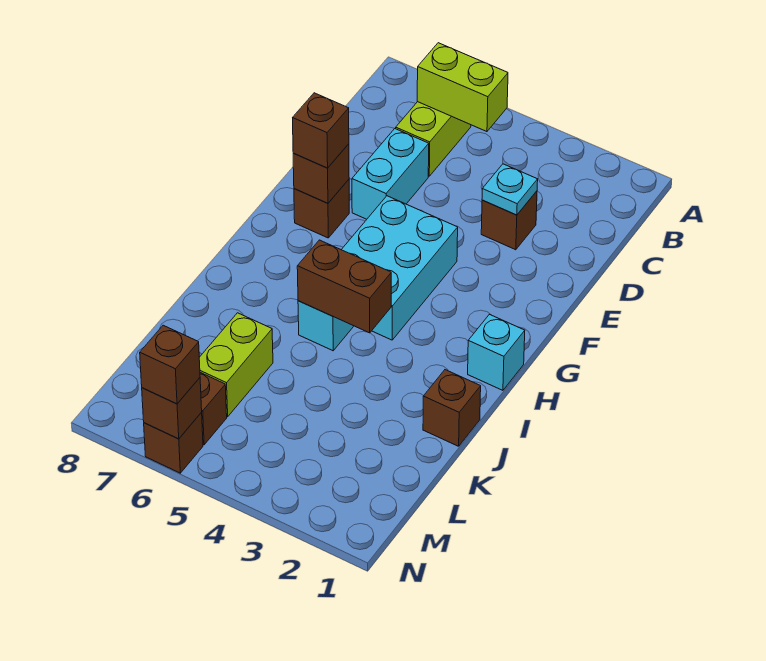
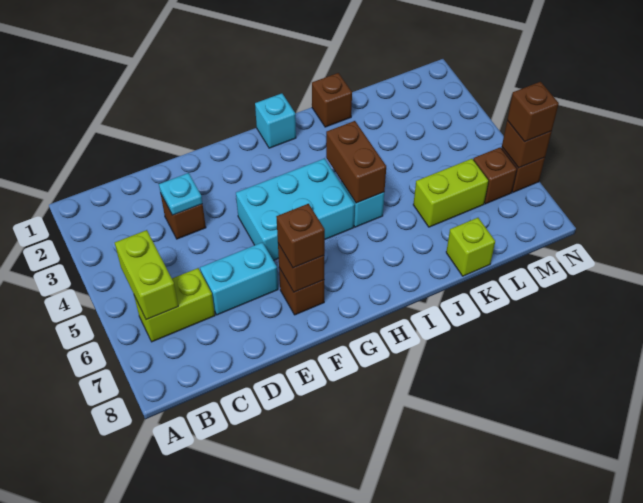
none -> lime brick K8 level 1

